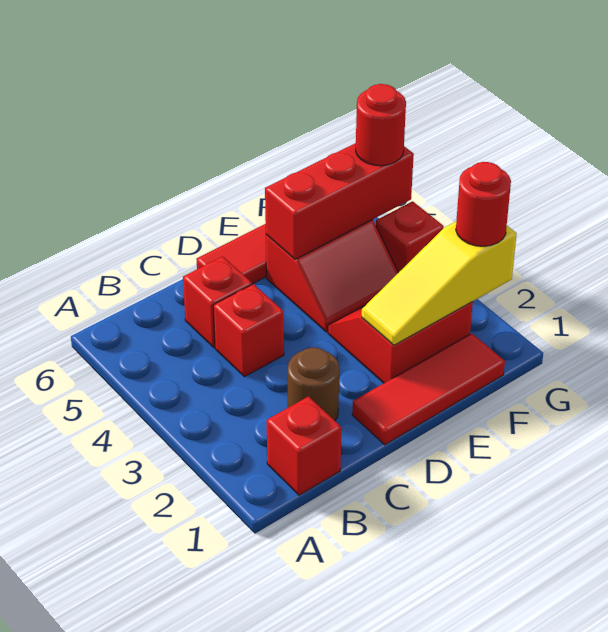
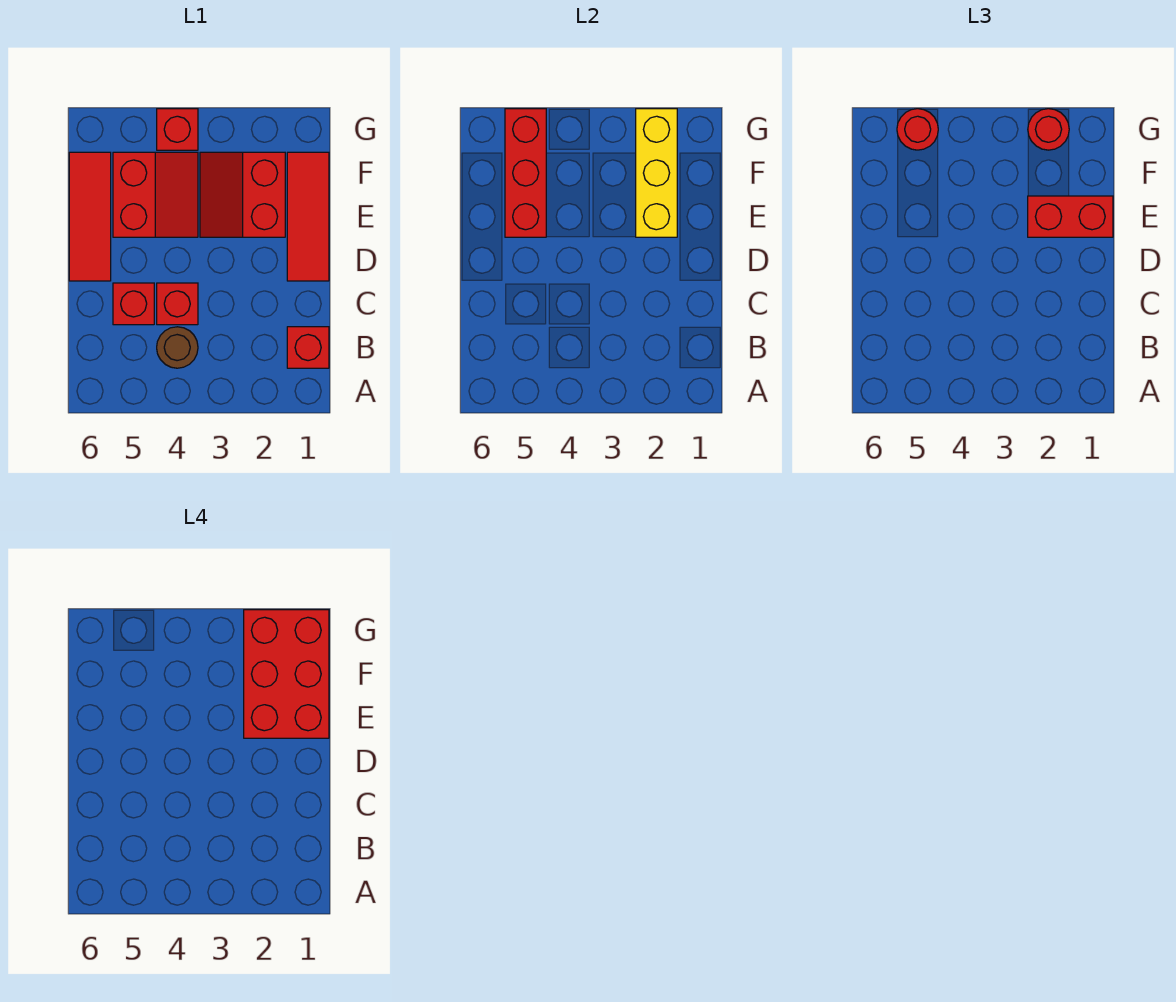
brown round brick C2 level 1 -> brown round brick B4 level 1
none -> red brick E1:E2 level 3
none -> red brick E1:G2 level 4
yellow slope E2:G2 level 2 top G -> yellow brick E2:G2 level 2

